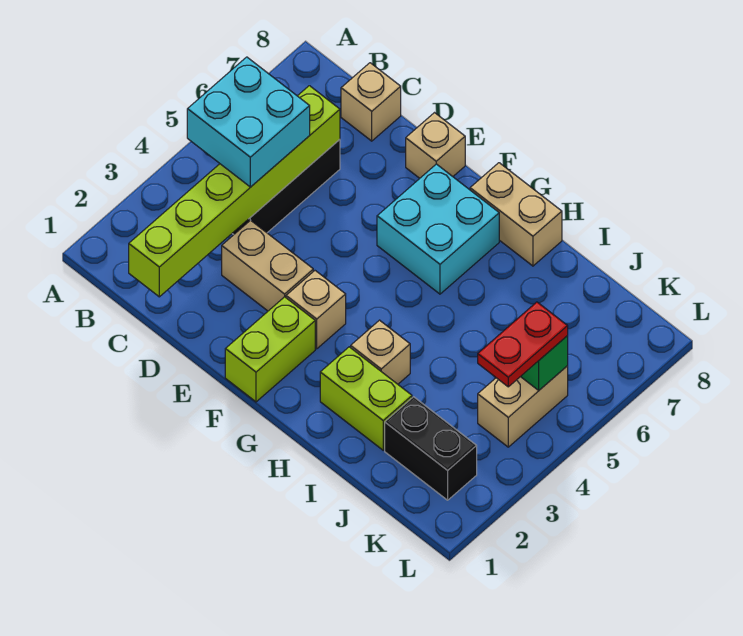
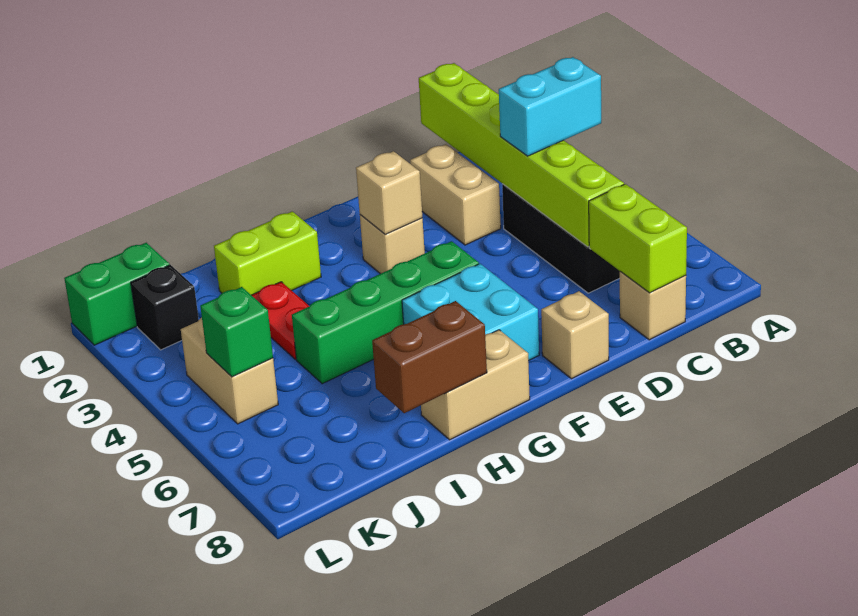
cyan brick B4:C5 level 3 -> cyan brick B4:C4 level 3
tan brick D3:E3 level 1 -> tan brick D2:D3 level 1
lime brick F1:F2 level 1 -> lime brick C7:C8 level 2
none -> green brick F5:I5 level 1
tan brick H3 level 1 -> tan brick F3 level 2
none -> brown brick H8:I8 level 2
black brick J2:K2 level 1 -> black brick K2 level 1
none -> green brick K1:L1 level 1
red plate K4:K5 level 3 -> red plate I3:I4 level 1

